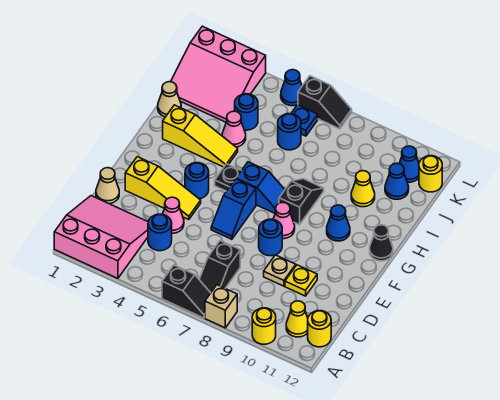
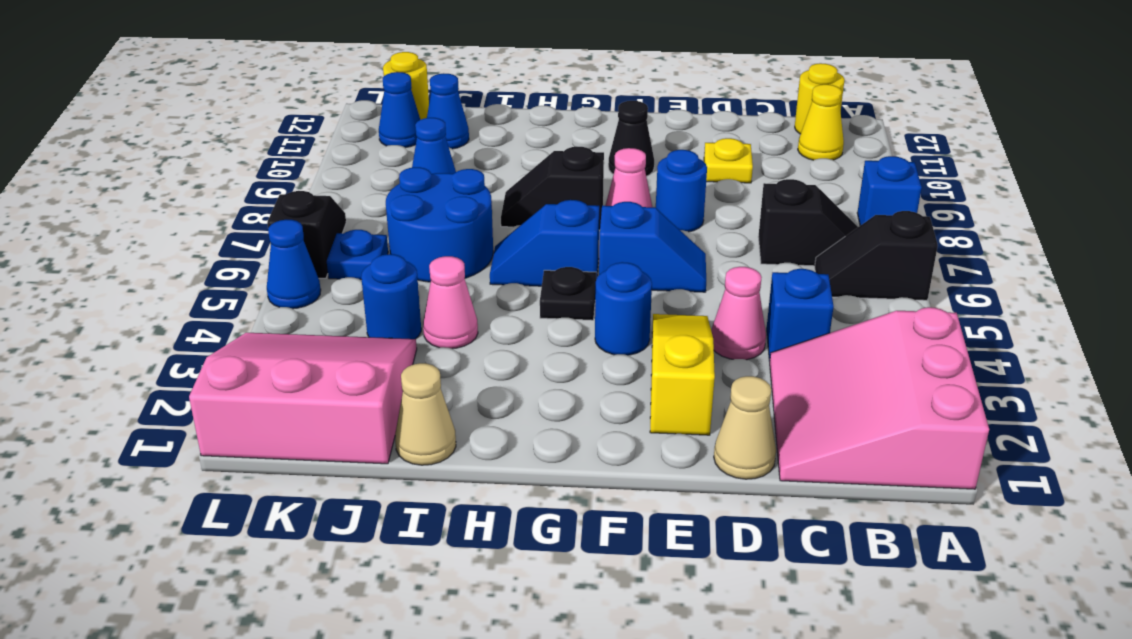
black slope A6:A7 level 1 top 6 -> black slope A6:B6 level 1 top A
tan brick A8 level 1 -> blue brick A8 level 1
yellow round brick A10 level 1 -> none
blue round brick C4 level 1 -> blue brick C4 level 1
tan plate D9 level 1 -> none
blue slope G6:G7 level 1 top 6 -> blue slope G6:H6 level 1 top G
blue cone G10 level 1 -> blue cone J9 level 1
black cone G12 level 1 -> black cone F10 level 1
yellow slope H2:H4 level 1 top 2 -> none
yellow cone I10 level 1 -> none
pink slope J1:L3 level 1 top L -> pink slope J1:L3 level 1 top 1
blue round brick J6 level 1 -> blue round brick I6:J7 level 1

